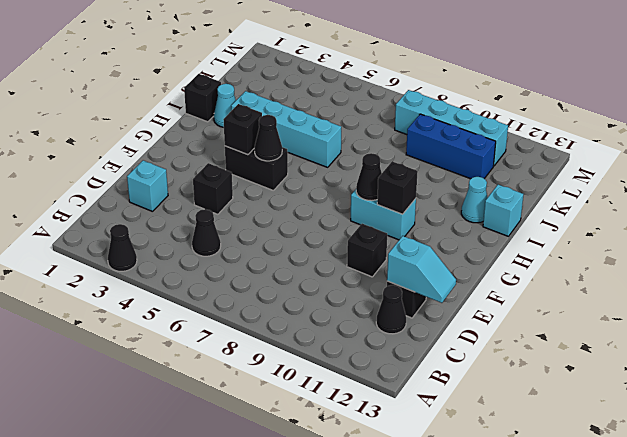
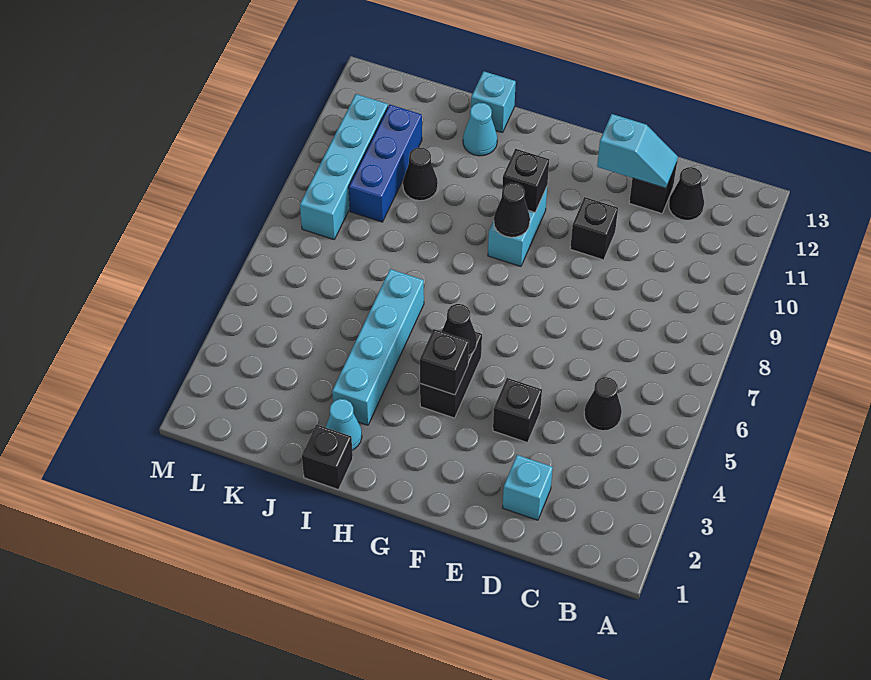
black cone A3 level 1 -> black cone J10 level 1
cyan slope D12:D13 level 2 top 12 -> cyan slope D12:E12 level 2 top E

